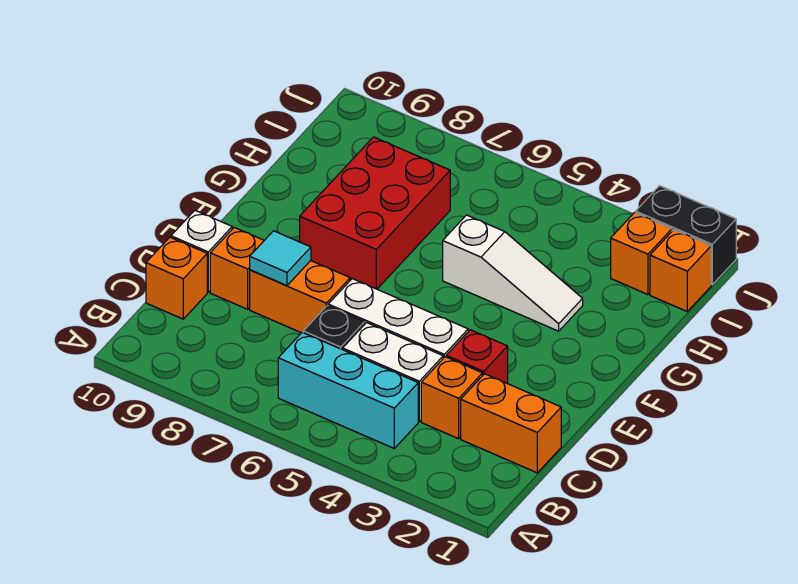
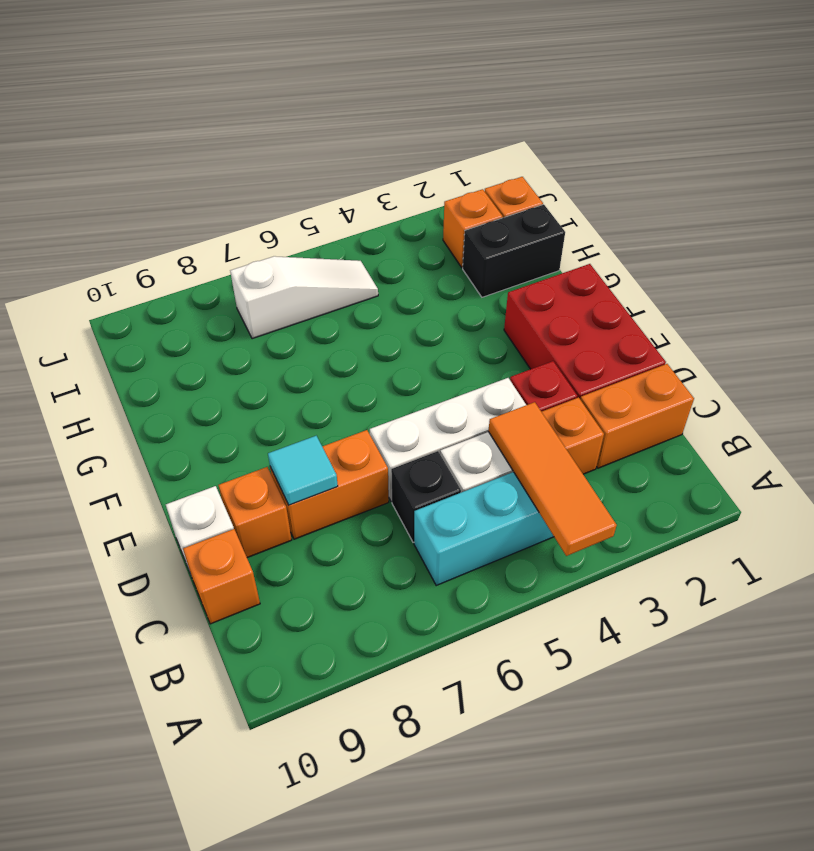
none -> orange tile A4:C4 level 2
red brick F7:H8 level 1 -> red brick D1:F2 level 1
white slope G3:G5 level 1 top 5 -> white slope I5:I7 level 1 top 7
black brick J1:J2 level 1 -> black brick H1:H2 level 1

